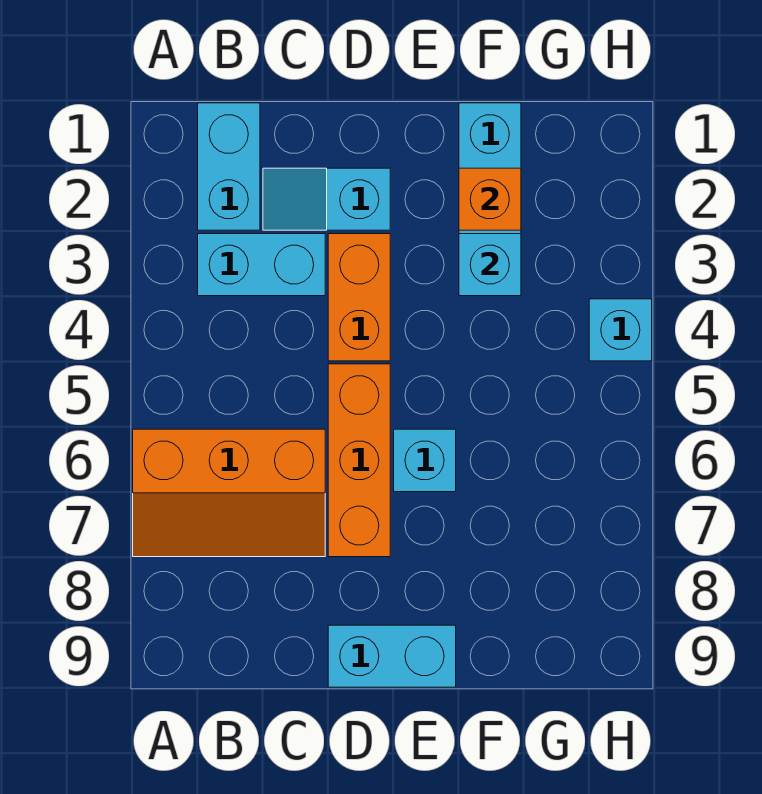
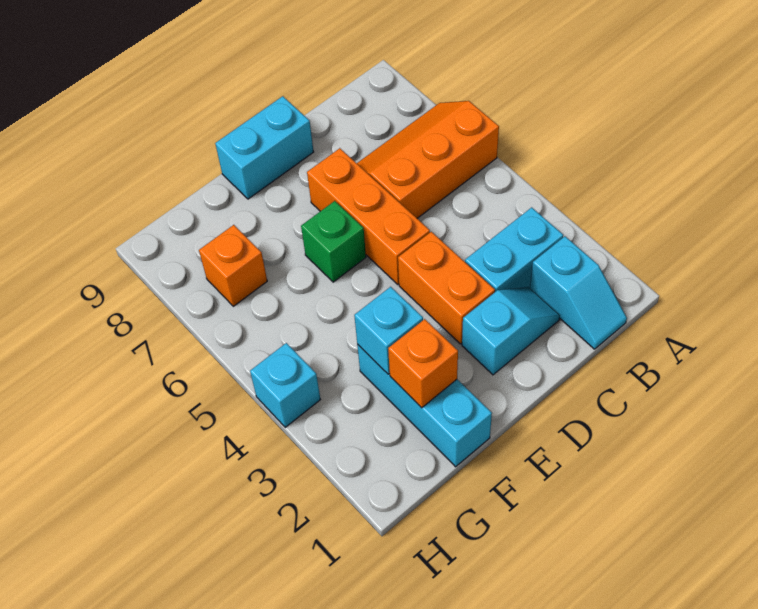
cyan brick B1:B2 level 1 -> cyan slope B1:B2 level 1 top 2
cyan brick E6 level 1 -> green brick E6 level 1
none -> orange brick G7 level 1

